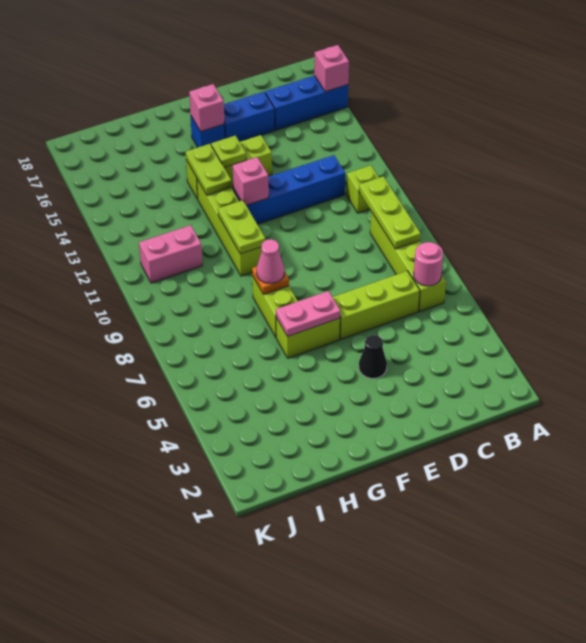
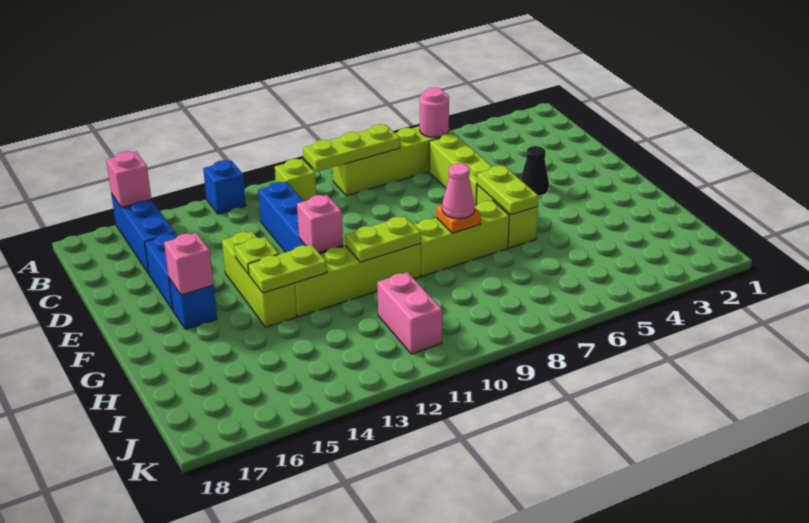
none -> blue brick A13 level 1
pink plate F6:G6 level 2 -> lime plate F6:G6 level 2
lime brick G7:G8 level 1 -> lime brick G7:G9 level 1

